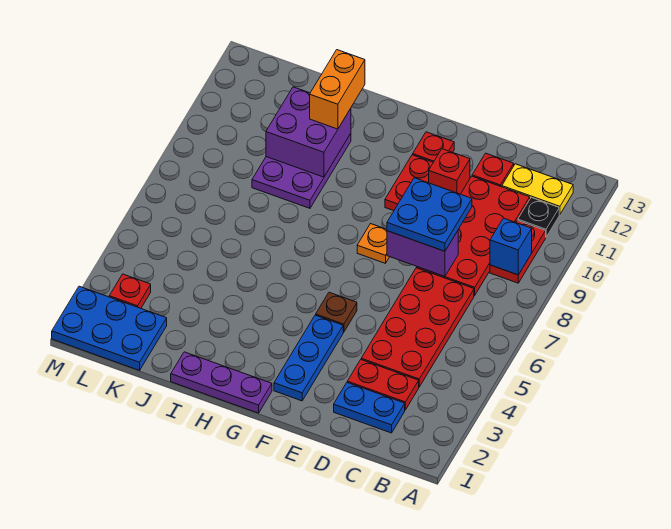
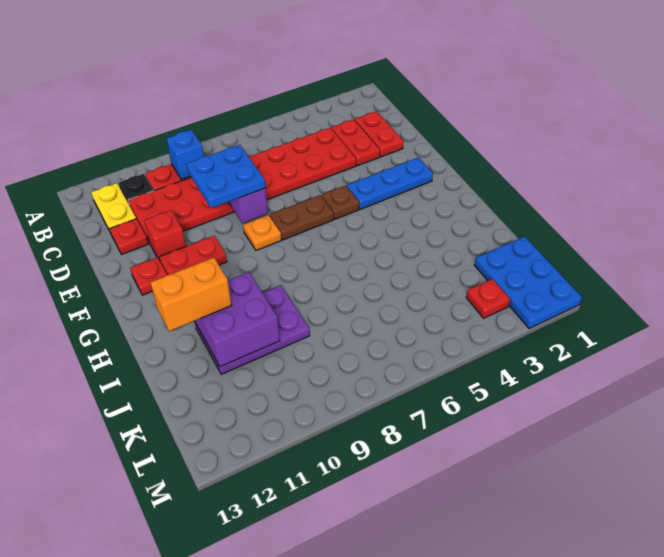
blue plate C2:D2 level 1 -> red plate C2:D2 level 1
none -> brown plate F6:F7 level 1
purple plate G1:I1 level 1 -> none

